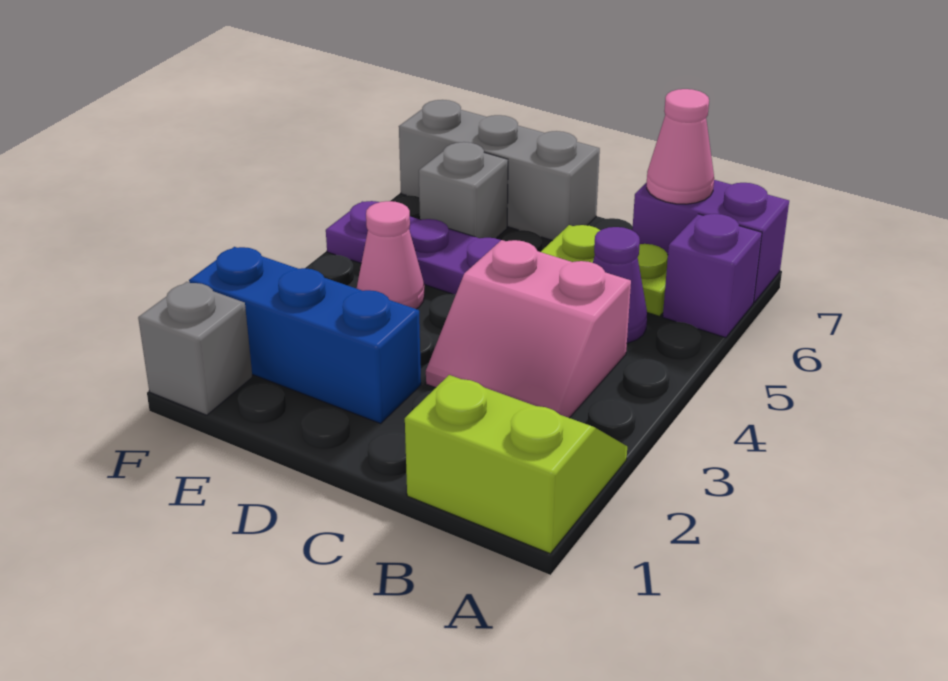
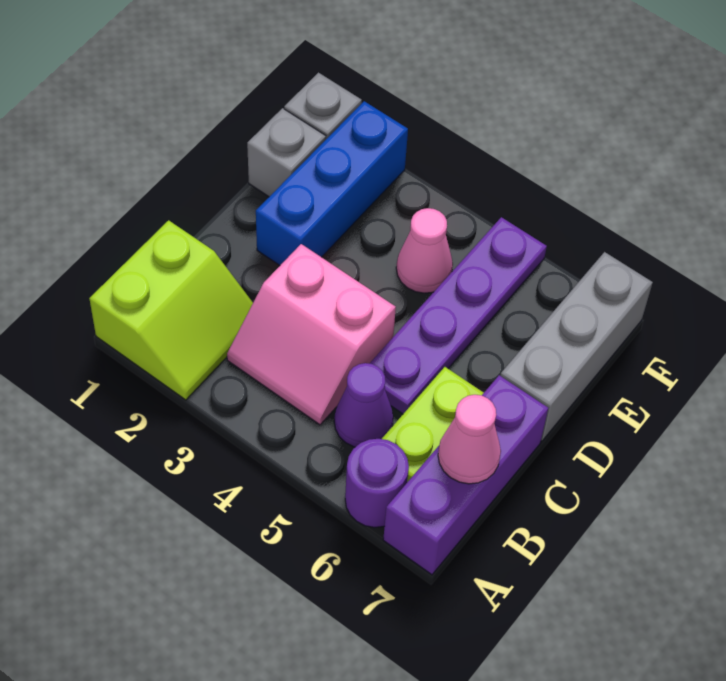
purple brick A6 level 1 -> purple round brick A6 level 1
purple brick A7:B7 level 1 -> purple brick A7:C7 level 1
pink slope B3:C4 level 1 top 4 -> pink slope B3:C4 level 1 top C
grey brick E6 level 1 -> grey brick E1 level 1

